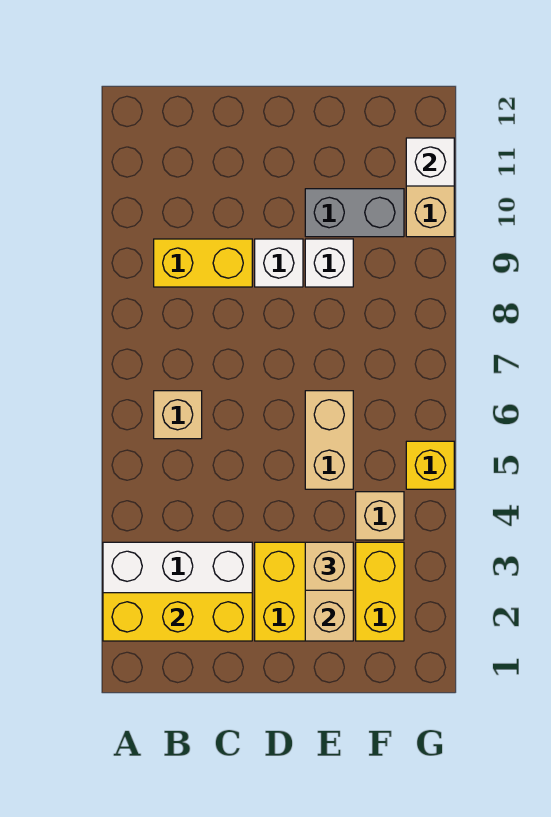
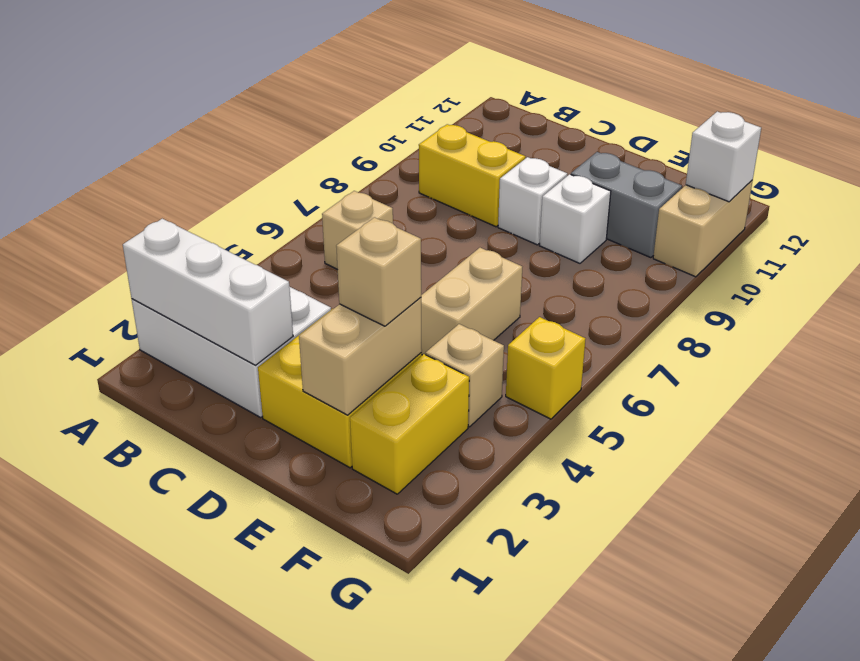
yellow brick A2:C2 level 2 -> white brick A2:C2 level 2

